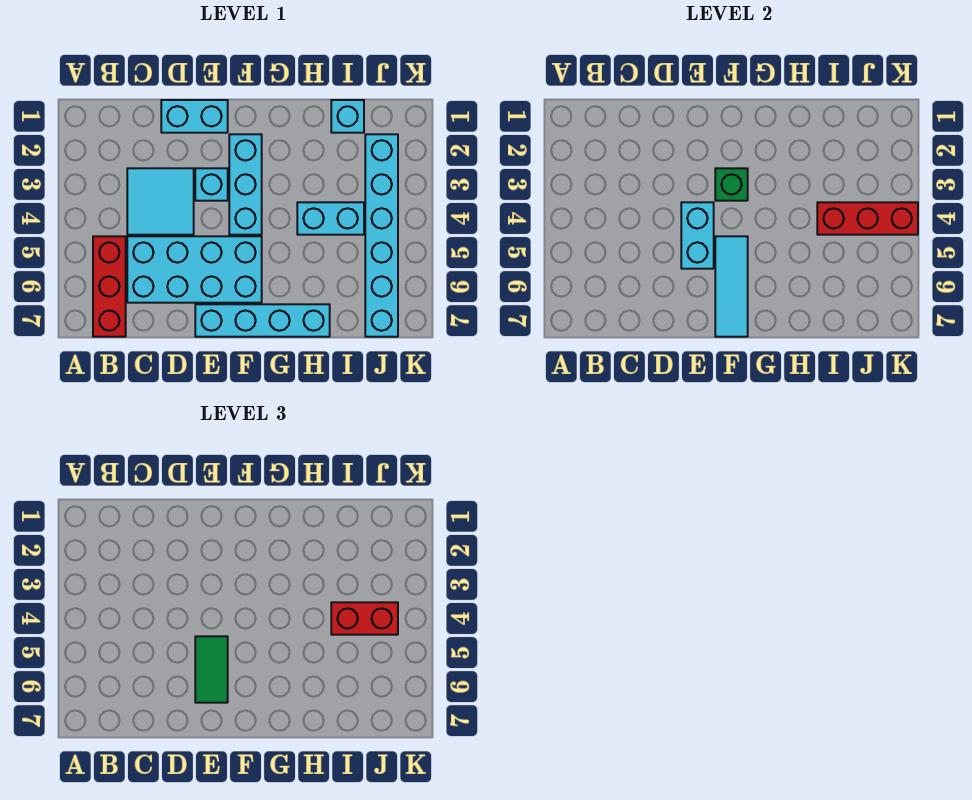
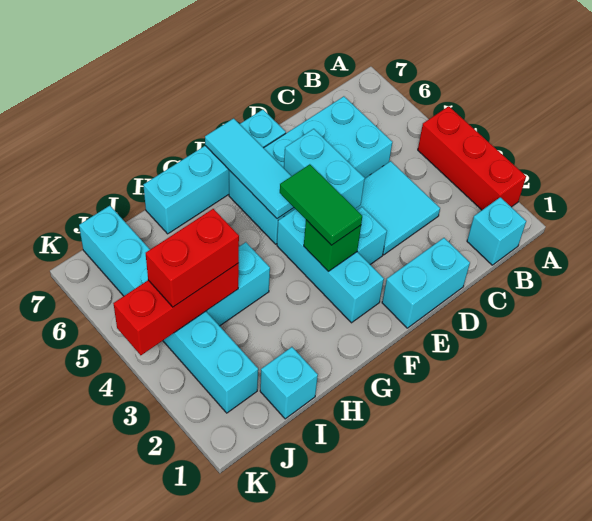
none -> cyan brick B1 level 1
red brick B5:B7 level 1 -> red brick A2:A4 level 1
green tile E5:E6 level 3 -> green tile F3:F4 level 3

